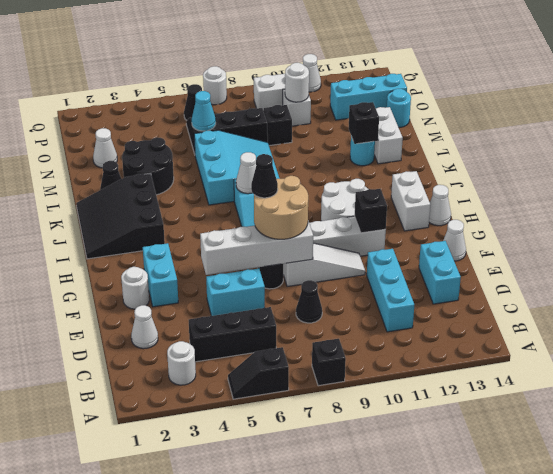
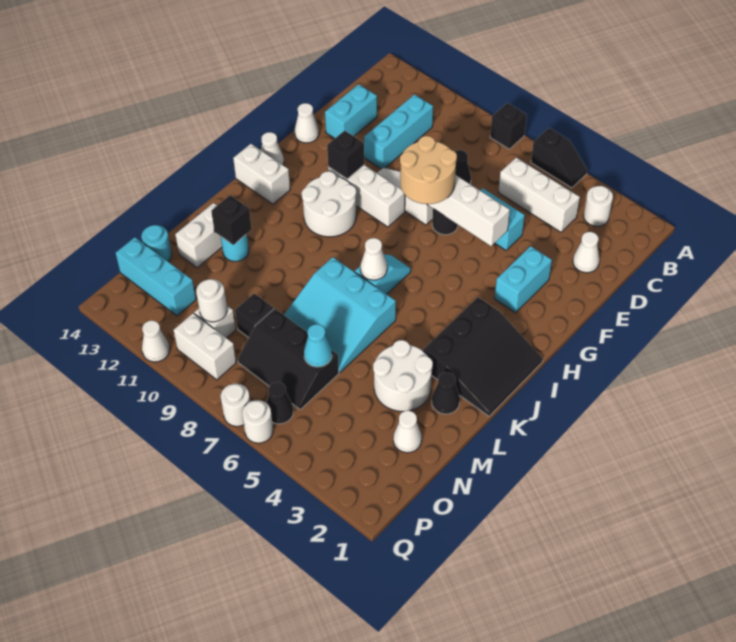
black brick C4:C6 level 1 -> white brick C4:C6 level 1
white round brick F2 level 1 -> white round brick Q6 level 1
black cone G7 level 4 -> none
white brick H13:I13 level 1 -> white brick I13:I14 level 1
cyan slope K6:M8 level 1 top 6 -> cyan slope K6:M8 level 1 top K
black round brick L3:M4 level 1 -> white round brick L3:M4 level 1

